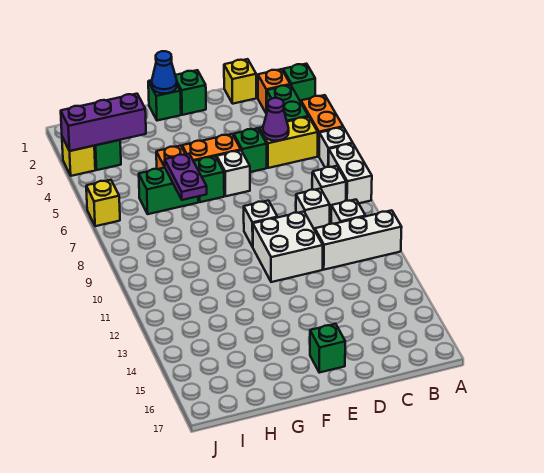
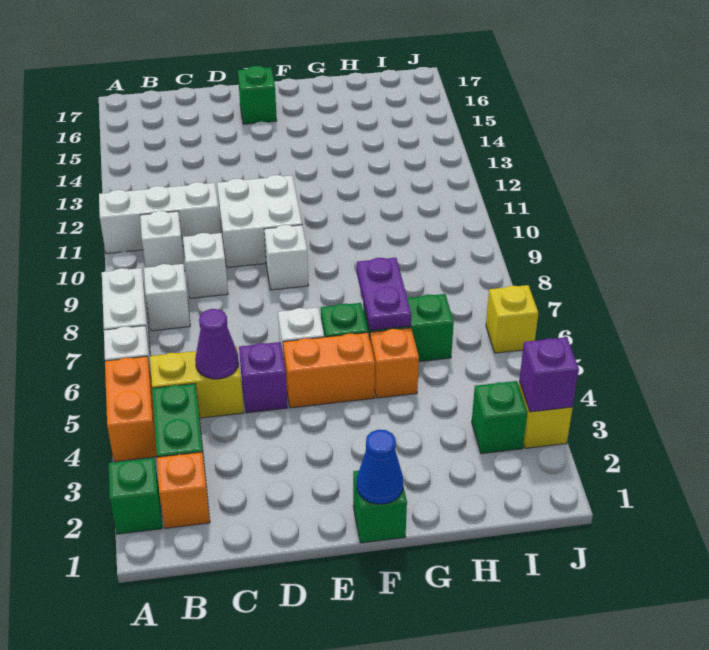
yellow brick C1 level 1 -> none
green brick D5 level 1 -> purple brick D5 level 1
green brick E1 level 1 -> none
purple brick H3:J3 level 2 -> purple brick J3 level 2

